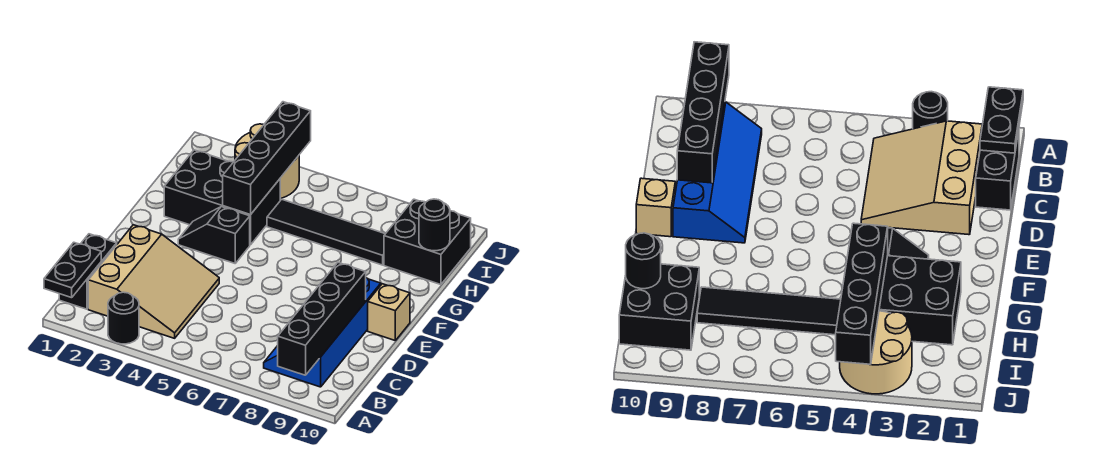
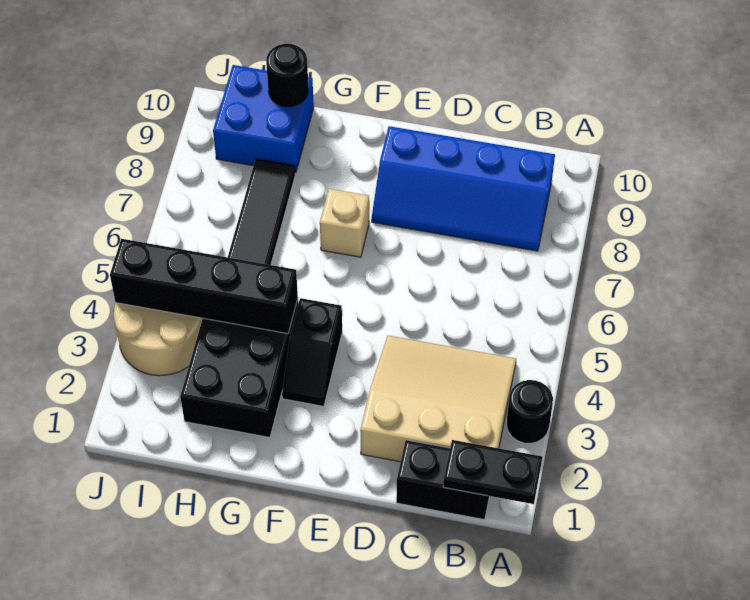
black brick A9:D9 level 2 -> none
tan brick E10 level 1 -> tan brick F7 level 1
black brick H9:I10 level 1 -> blue brick H9:I10 level 1

